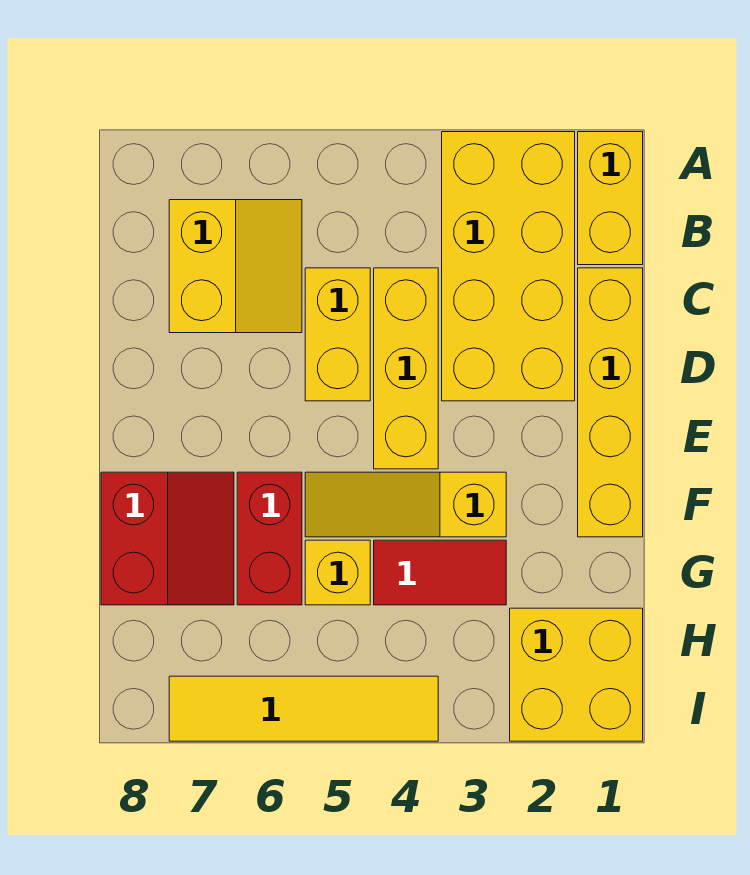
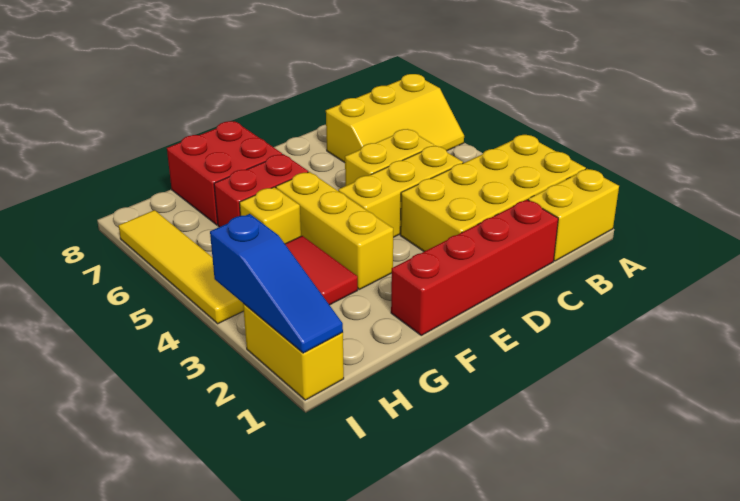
yellow slope B6:C7 level 1 top 7 -> yellow slope A6:C7 level 1 top 7
yellow brick C1:F1 level 1 -> red brick C1:F1 level 1
yellow slope F3:F5 level 1 top 3 -> yellow brick F3:F5 level 1
red slope F7:G8 level 1 top 8 -> red brick F7:G8 level 1
yellow brick H1:I2 level 1 -> yellow brick I1:I2 level 1
none -> blue slope I1:I3 level 2 top 3

